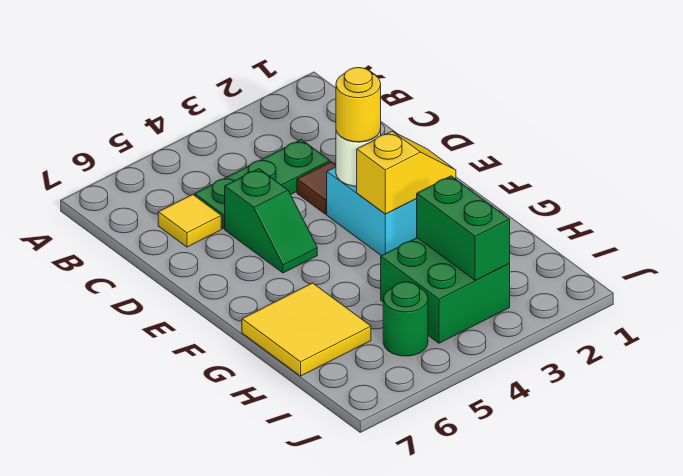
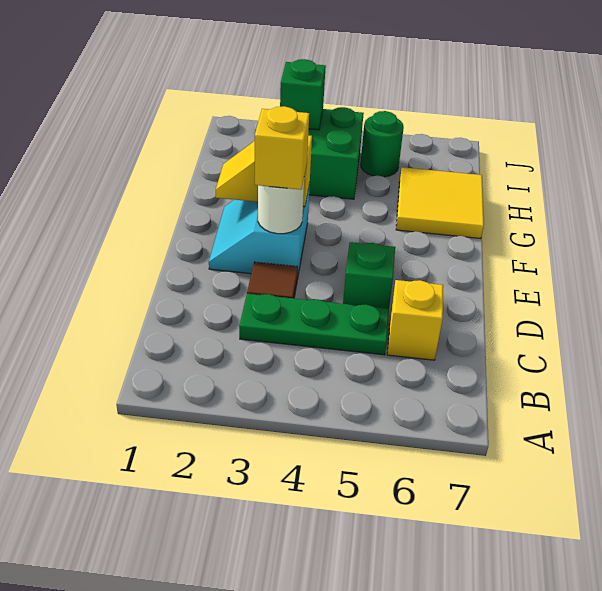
yellow tile C6 level 1 -> yellow brick C6 level 1
yellow round brick E3 level 3 -> yellow brick E3 level 3
green brick H3:I3 level 2 -> green brick I3 level 2

